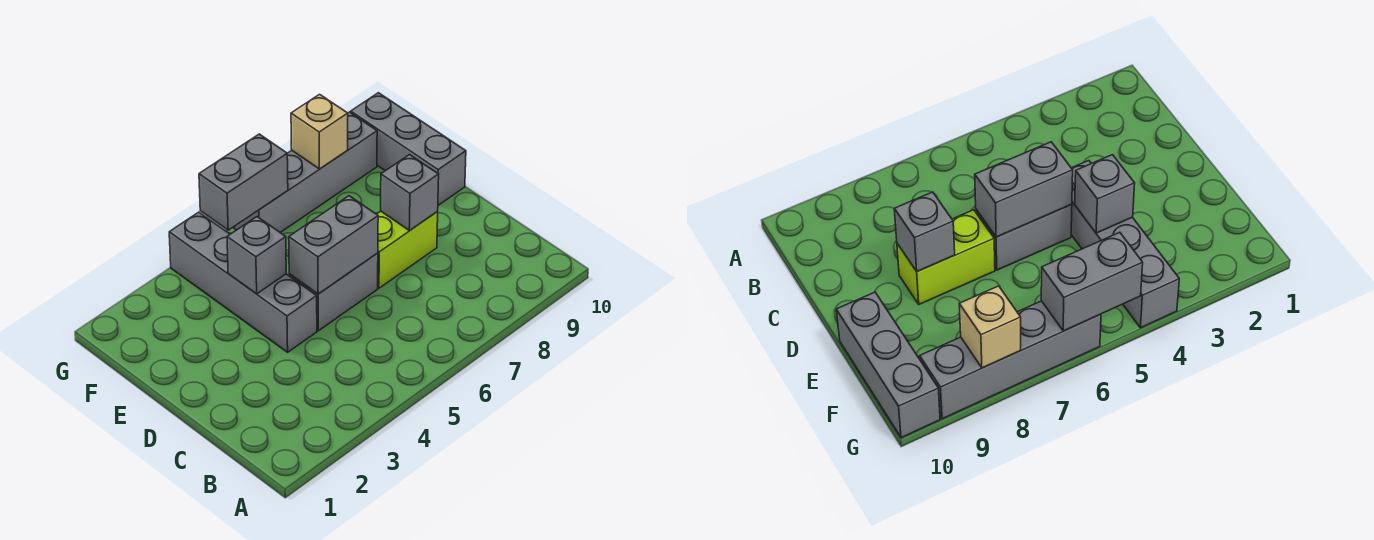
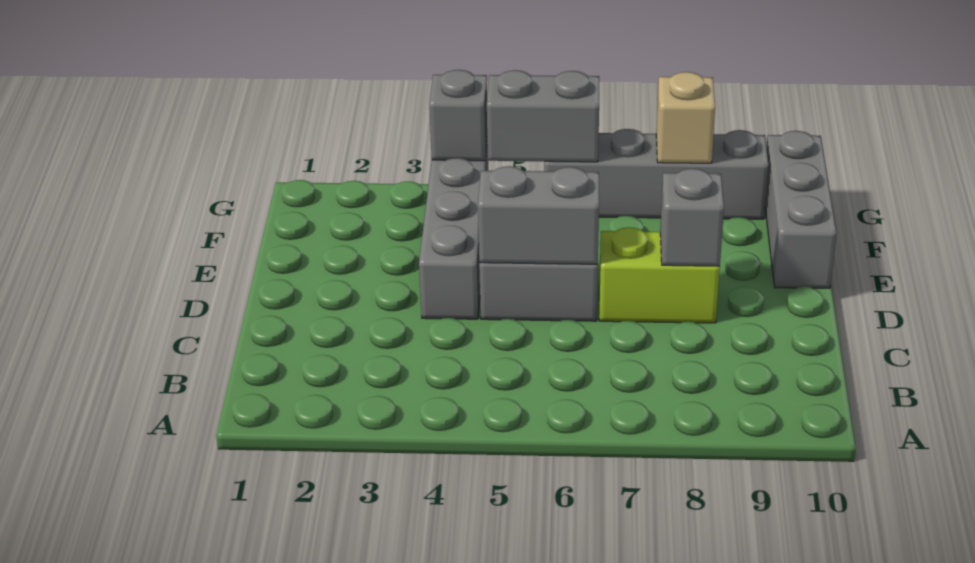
grey brick E4 level 2 -> grey brick G4 level 2

